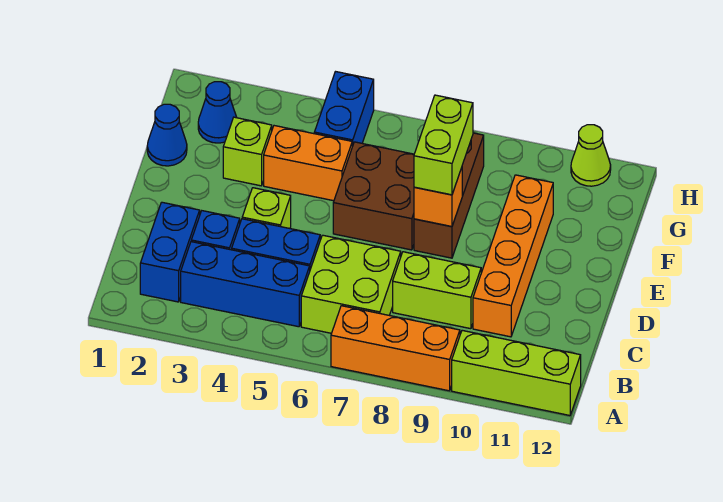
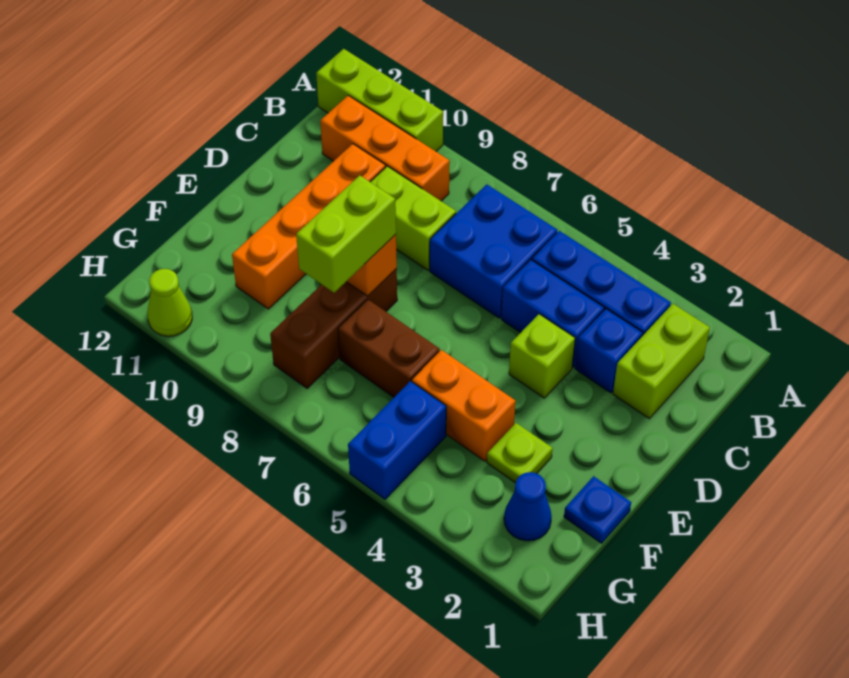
orange brick A7:A9 level 1 -> orange brick B9:B11 level 1
blue brick B2:C2 level 1 -> lime brick B2:C2 level 1
lime brick B6:C7 level 1 -> blue brick B6:C7 level 1
brown brick E6:F7 level 1 -> brown brick F6:F7 level 1
blue cone F1 level 1 -> blue plate F1 level 1
lime brick F3 level 1 -> lime plate F3 level 1

